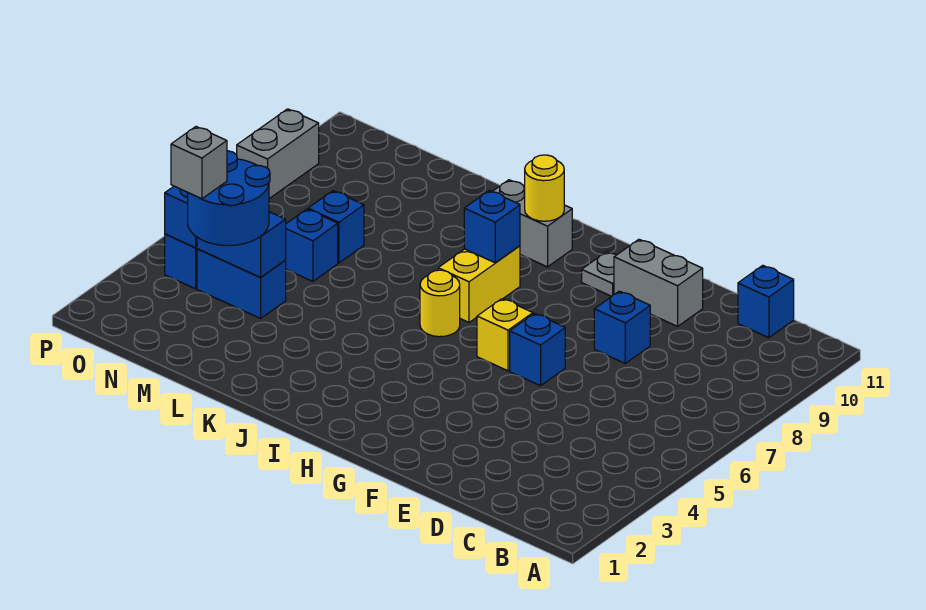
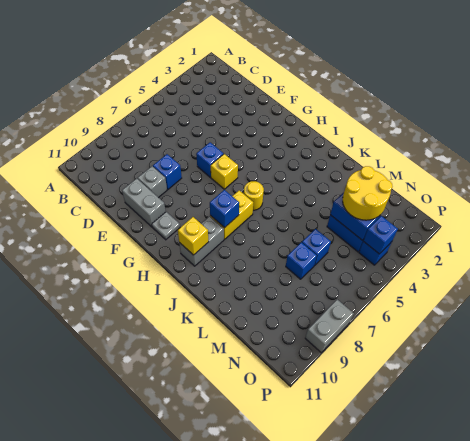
blue brick C11 level 1 -> none
grey brick I10:J10 level 1 -> grey brick I9:I10 level 1
yellow round brick I10 level 2 -> yellow brick I10 level 2
blue round brick M3:N4 level 3 -> yellow round brick M3:N4 level 3
grey brick N3 level 4 -> grey brick E9 level 1

